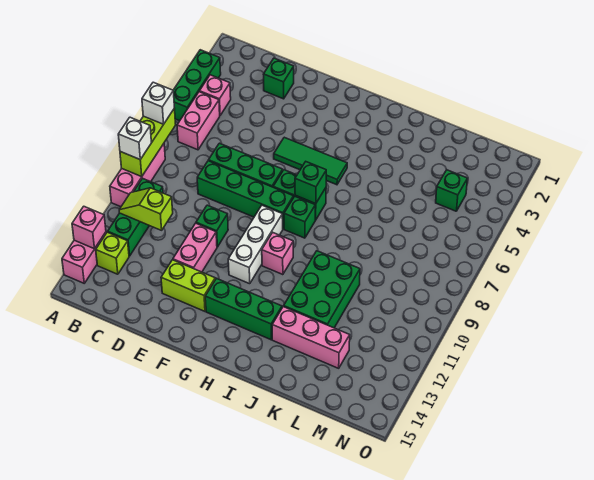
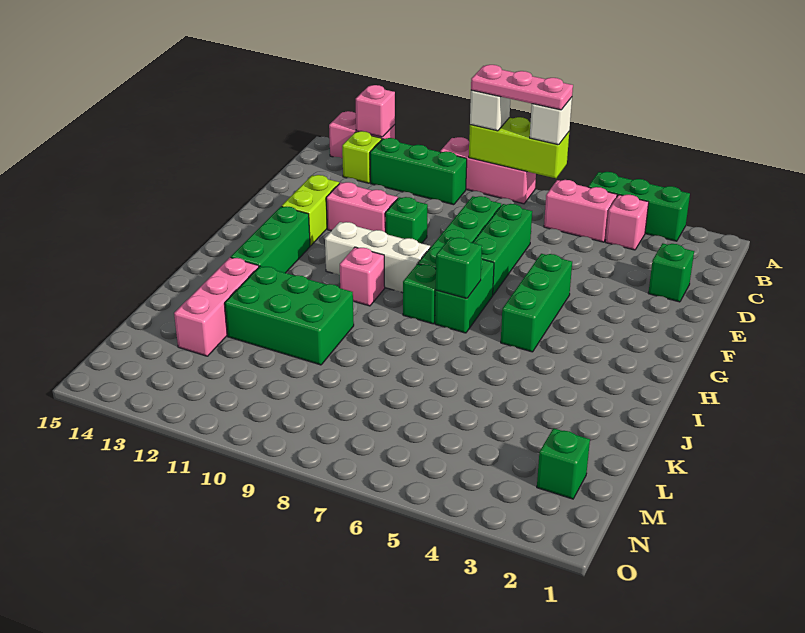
none -> pink plate A7:A9 level 4
lime slope B11:C11 level 2 top C -> none
green tile F5:H5 level 1 -> green brick F5:H5 level 1
green brick M4 level 1 -> green brick M2 level 1

